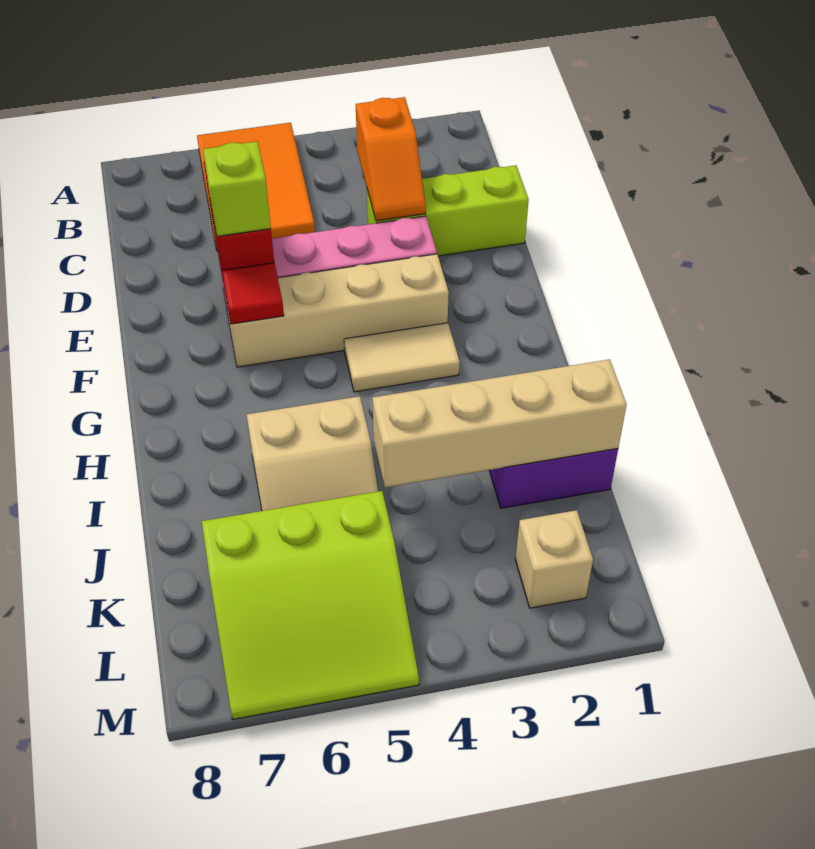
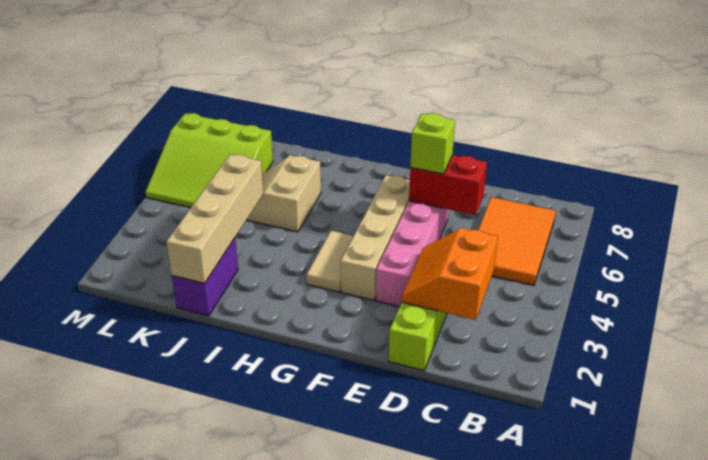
orange tile A5:C6 level 1 -> orange tile B5:C7 level 1
orange slope C3:D3 level 2 top C -> orange slope C2:D3 level 2 top C
red tile F6 level 2 -> none
lime slope K5:M7 level 1 top K -> lime slope K5:M7 level 1 top 7
tan brick L2 level 1 -> none

